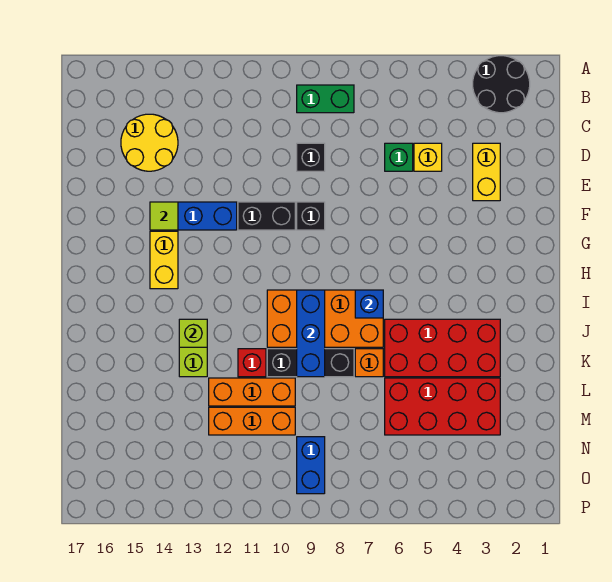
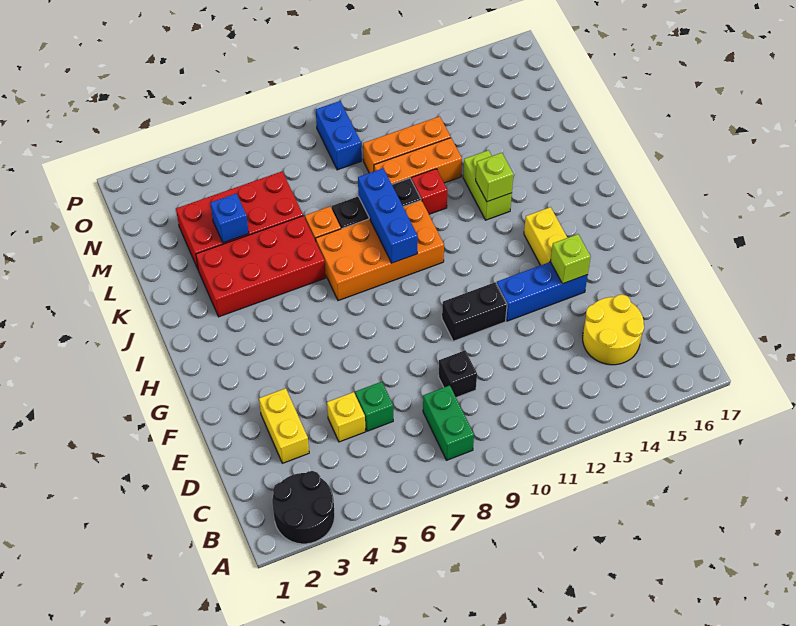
green brick B8:B9 level 1 -> green brick B8:C8 level 1
black brick F9 level 1 -> none
lime tile F14 level 2 -> lime brick F14 level 2
blue brick I7 level 2 -> blue brick L4 level 2

